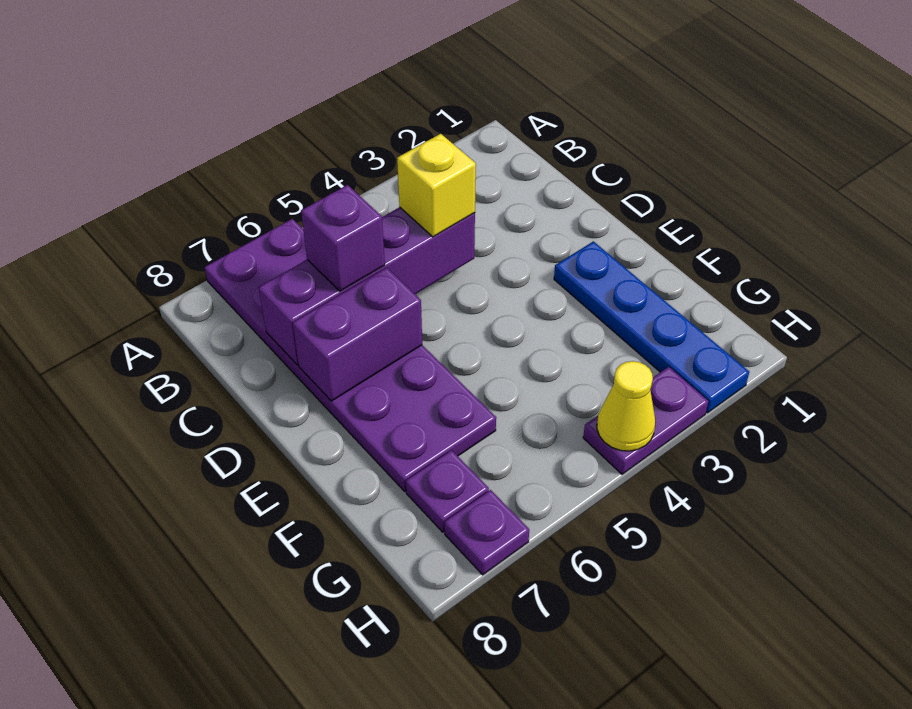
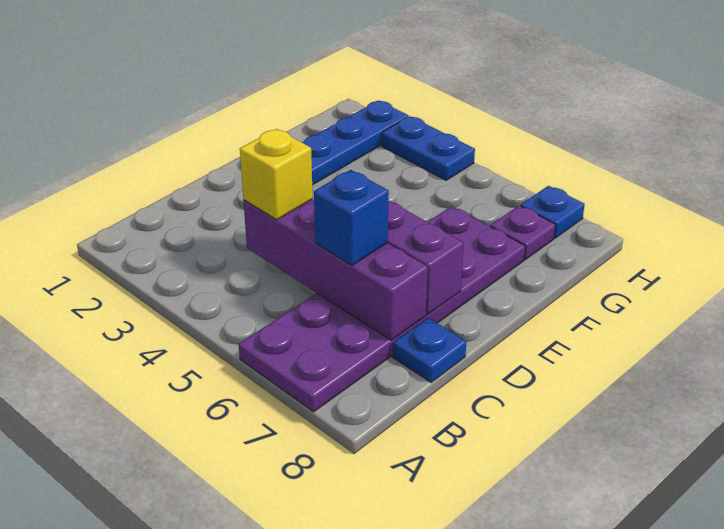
purple brick C6 level 3 -> blue brick C6 level 3
none -> blue plate C8 level 1
purple plate H3:H4 level 1 -> blue plate H3:H4 level 1
yellow cone H4 level 2 -> none
purple plate H7 level 1 -> blue plate H7 level 1

